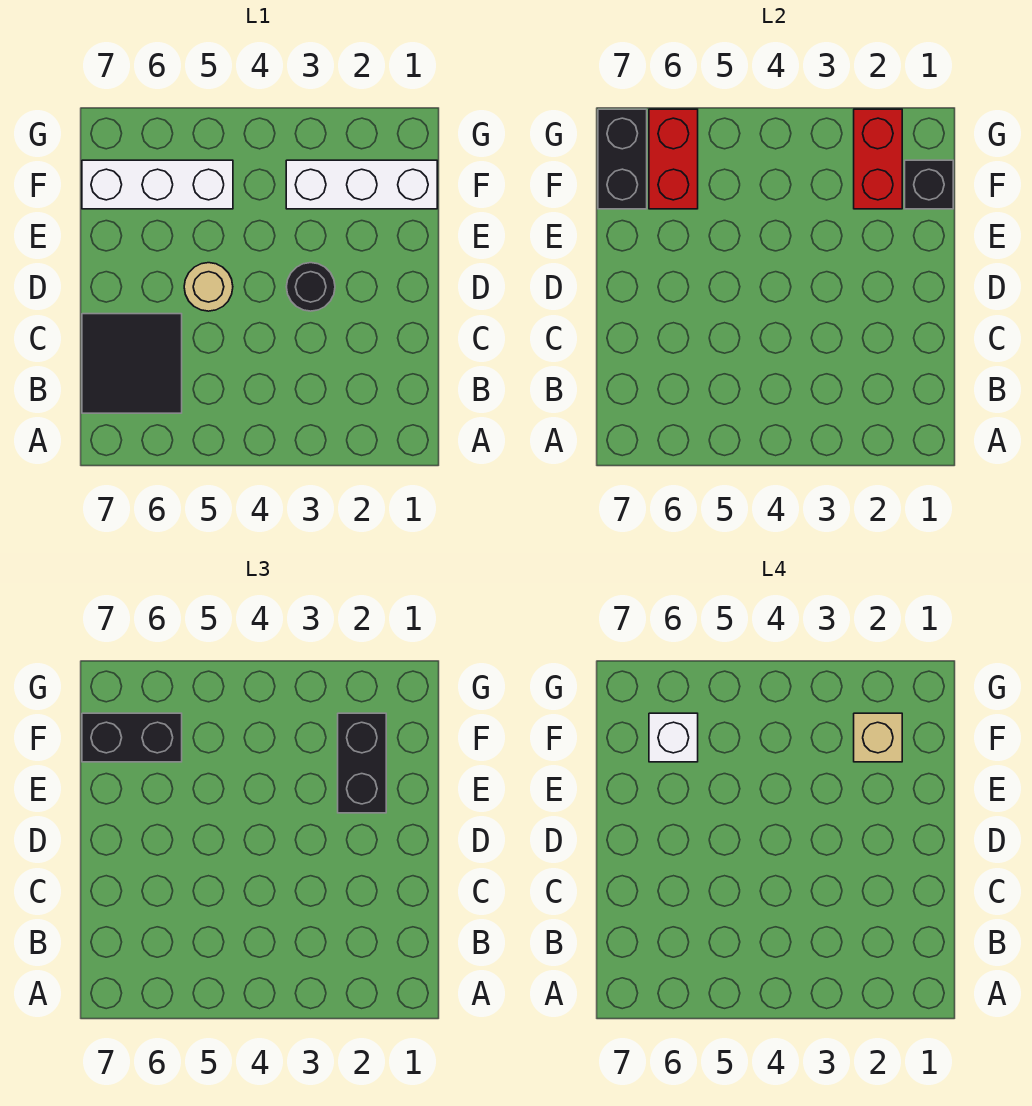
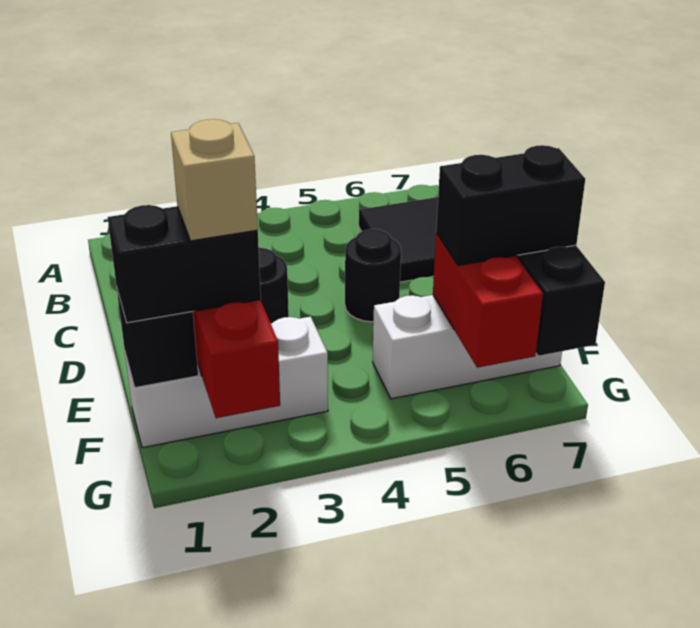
tan round brick D5 level 1 -> black round brick D5 level 1
black brick E2:F2 level 3 -> black brick F1:F2 level 3
white brick F6 level 4 -> none

